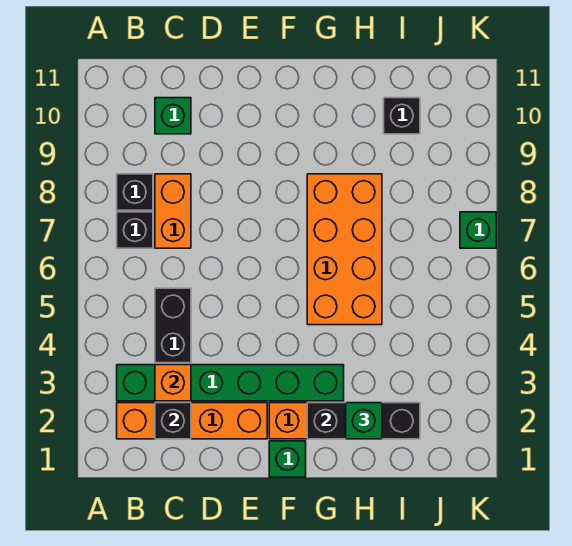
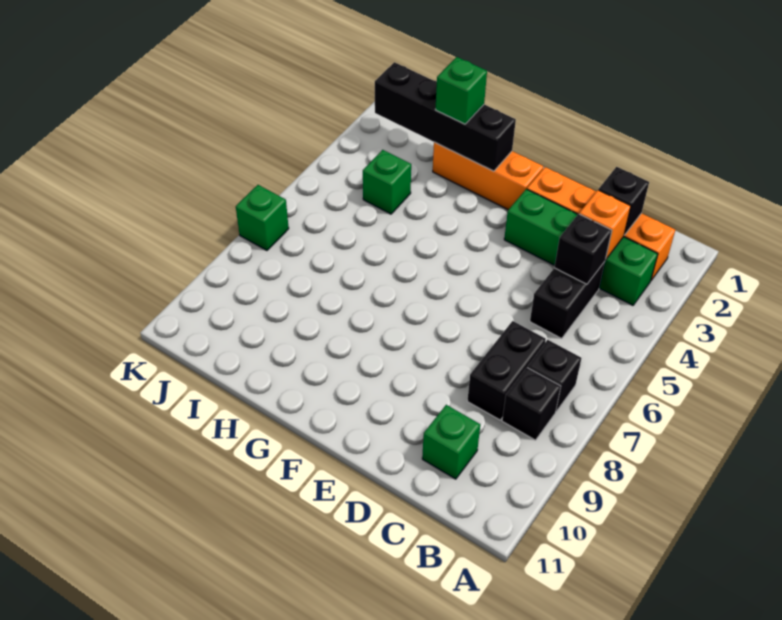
green brick B3:G3 level 1 -> green brick B3:E3 level 1
orange brick C7:C8 level 1 -> black brick C7:C8 level 1
green brick F1 level 1 -> green brick I4 level 1
black brick G2:I2 level 2 -> black brick G2:J2 level 2
orange brick G5:H8 level 1 -> none
black brick I10 level 1 -> black brick C4 level 2

